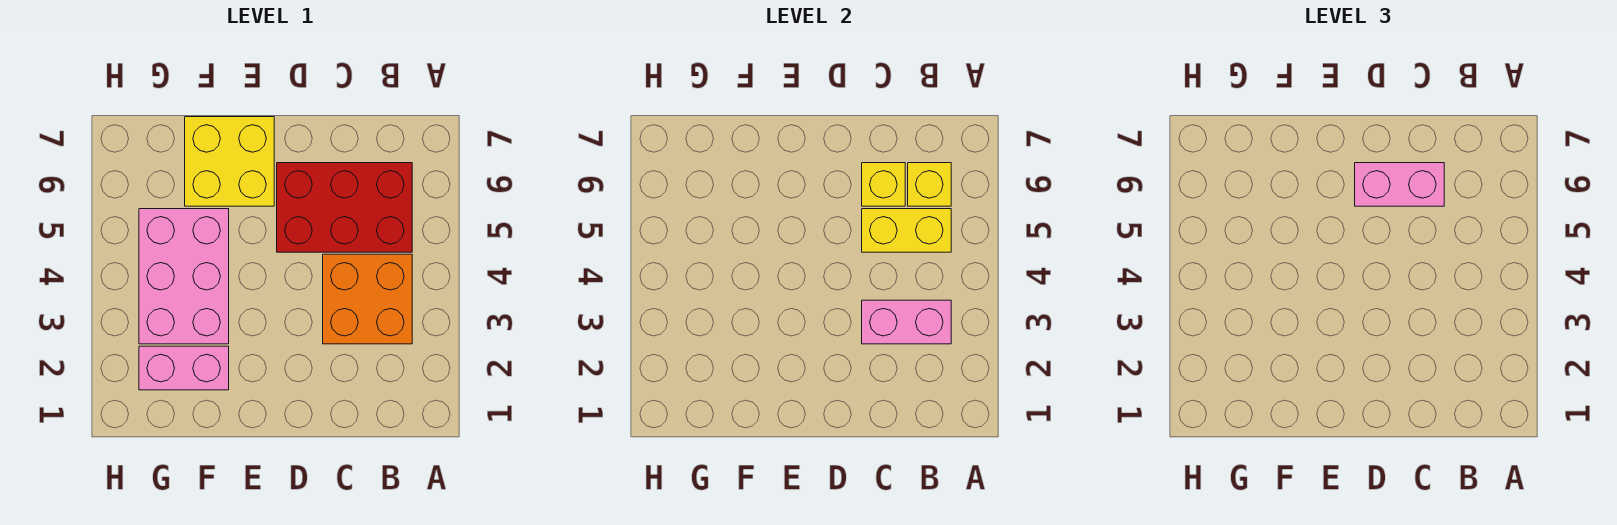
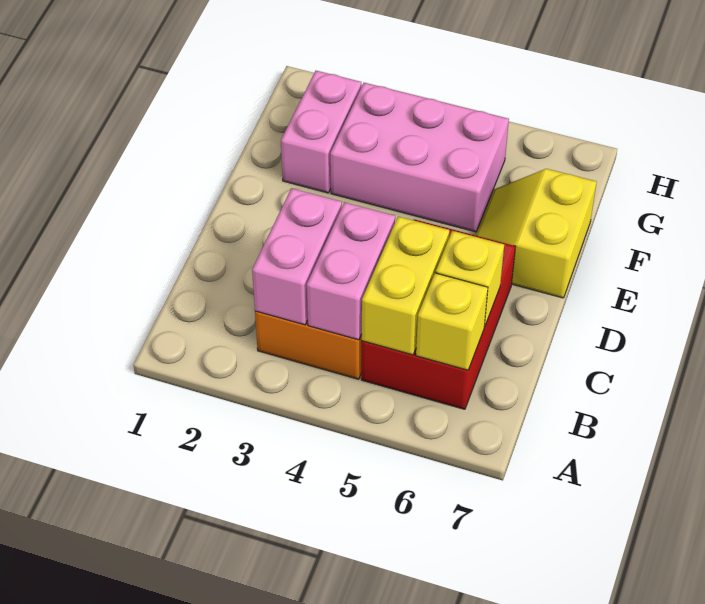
pink brick C6:D6 level 3 -> pink brick B4:C4 level 2
yellow brick E6:F7 level 1 -> yellow slope E6:F7 level 1 top 7

